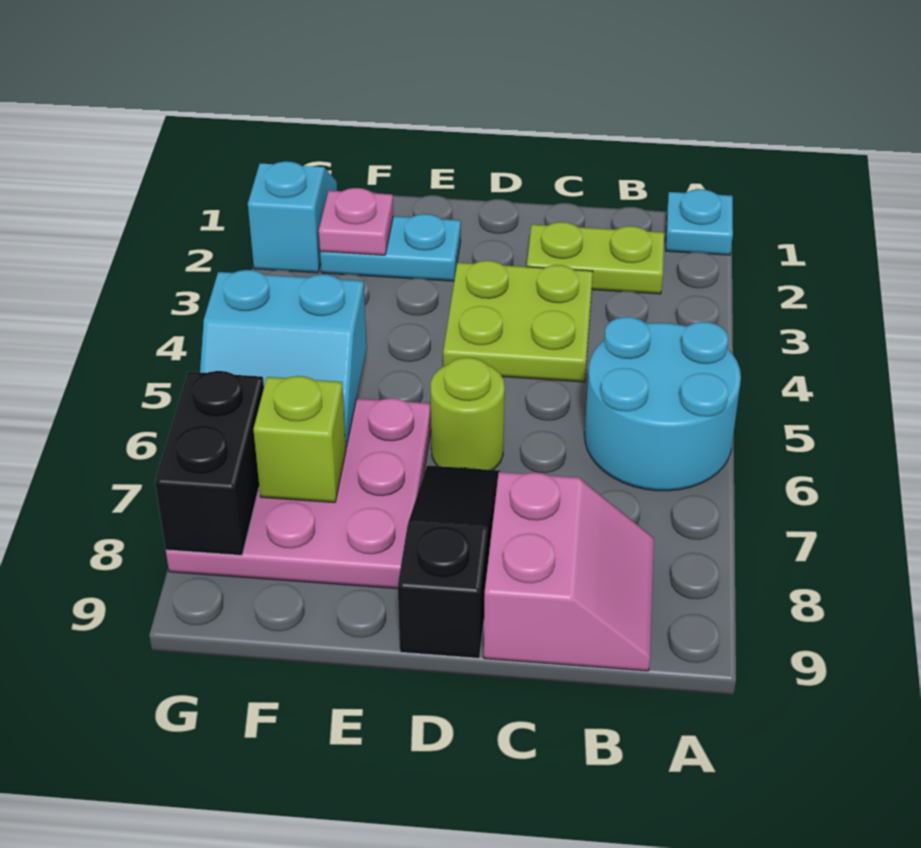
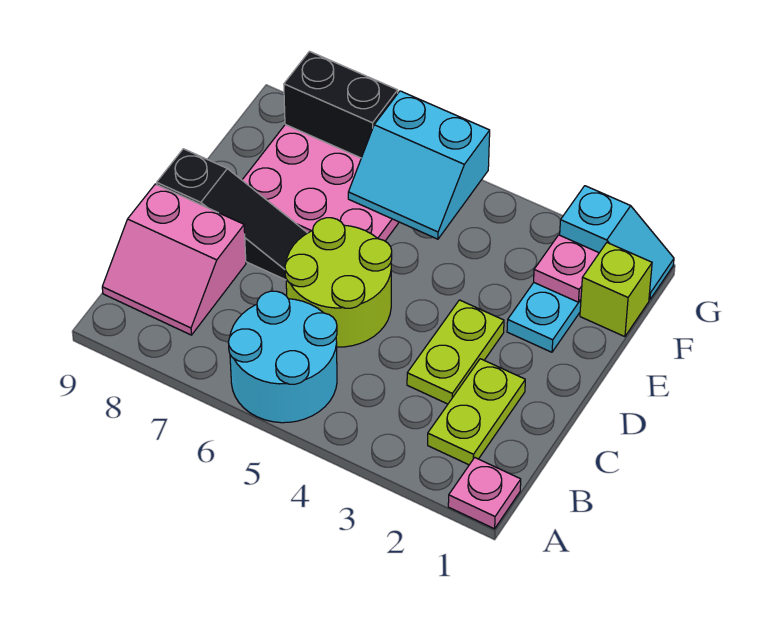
cyan plate A1 level 1 -> pink plate A1 level 1
lime plate C3:D4 level 1 -> lime plate C3:D3 level 1
lime round brick D6 level 1 -> lime round brick C5:D6 level 1
cyan slope F5:G6 level 2 top 5 -> cyan slope F5:G6 level 2 top G
lime brick F7 level 2 -> lime brick F1 level 1

